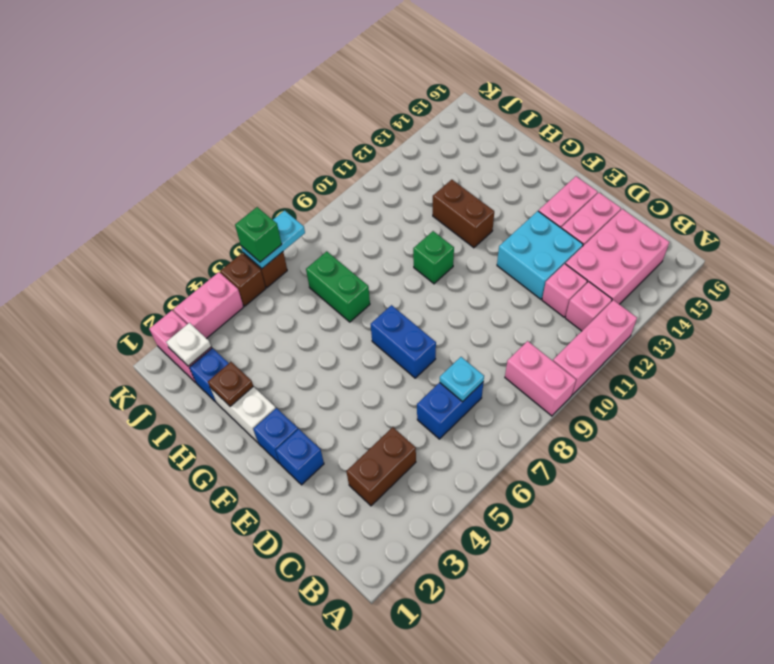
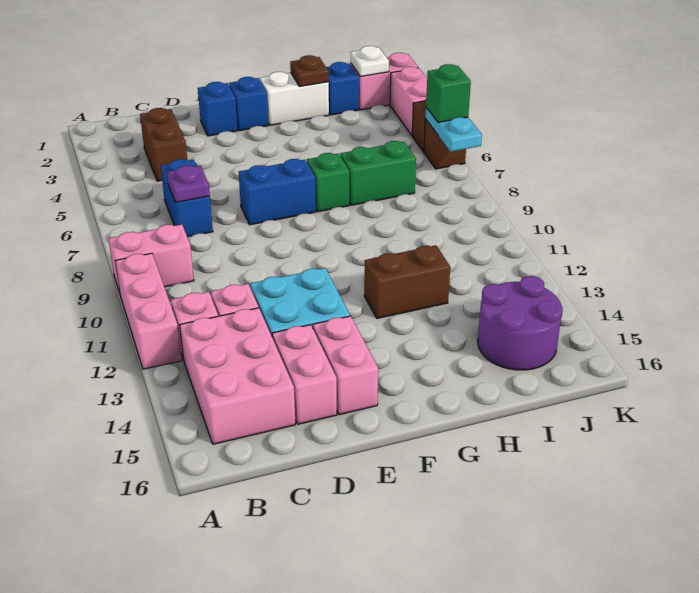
cyan plate C7 level 2 -> purple plate C7 level 2
green brick G10 level 1 -> green brick G7 level 1
none -> purple round brick I14:J15 level 1

